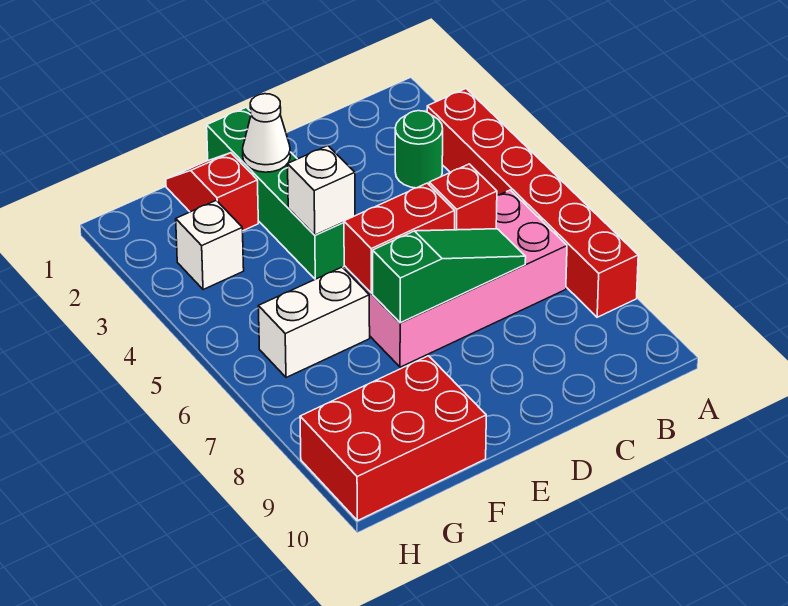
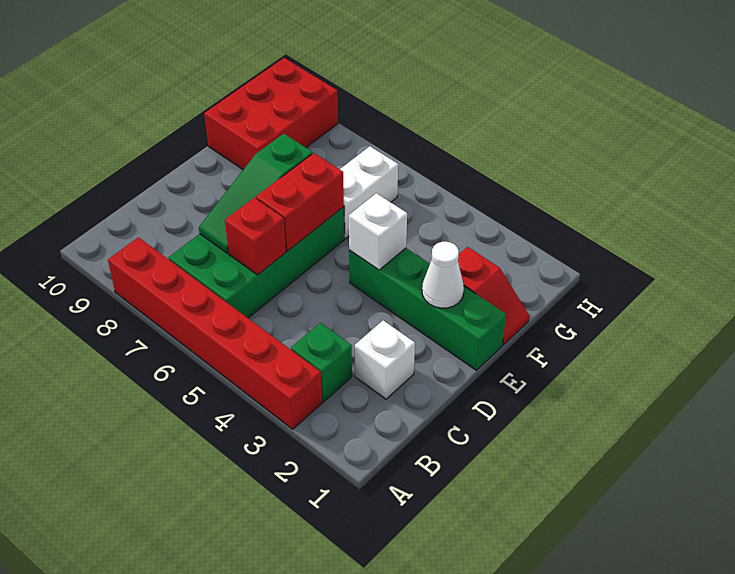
green round brick B3 level 1 -> green brick B3 level 1
pink brick B6:E7 level 1 -> green brick B6:E7 level 1
white brick G3 level 1 -> white brick C2 level 1

